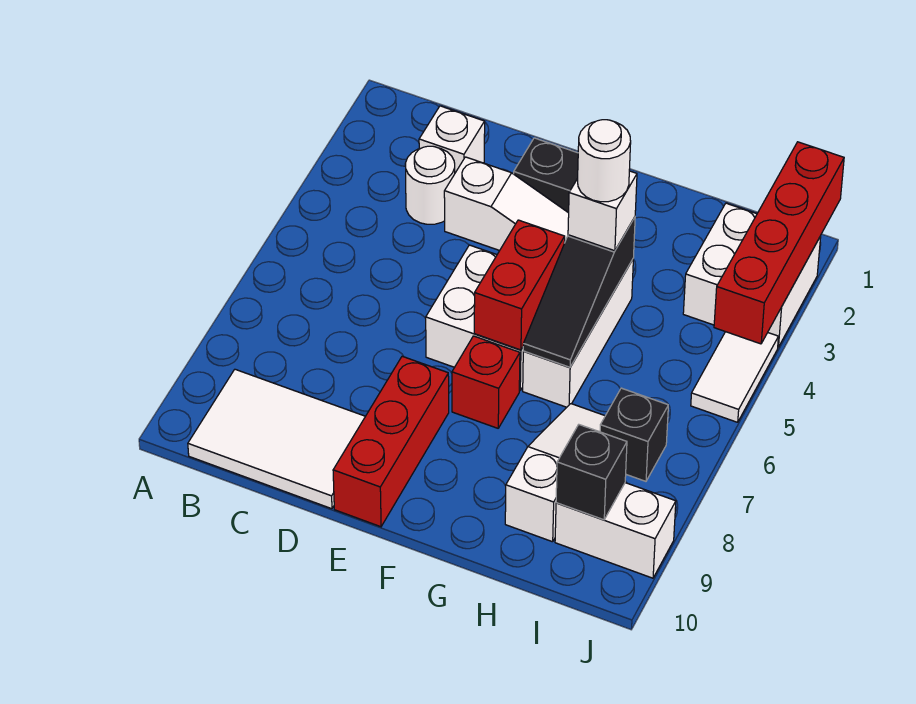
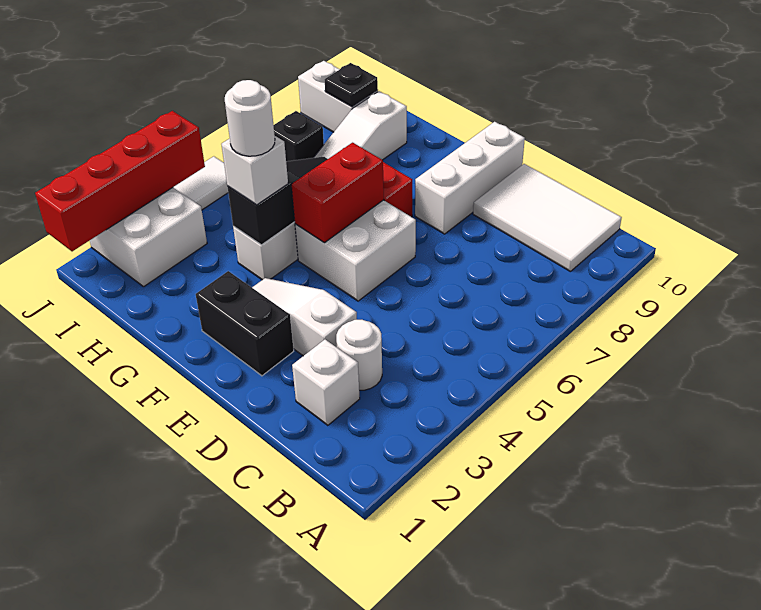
red brick E8:E10 level 1 -> white brick E8:E10 level 1
black brick I9 level 2 -> black plate I9 level 2

